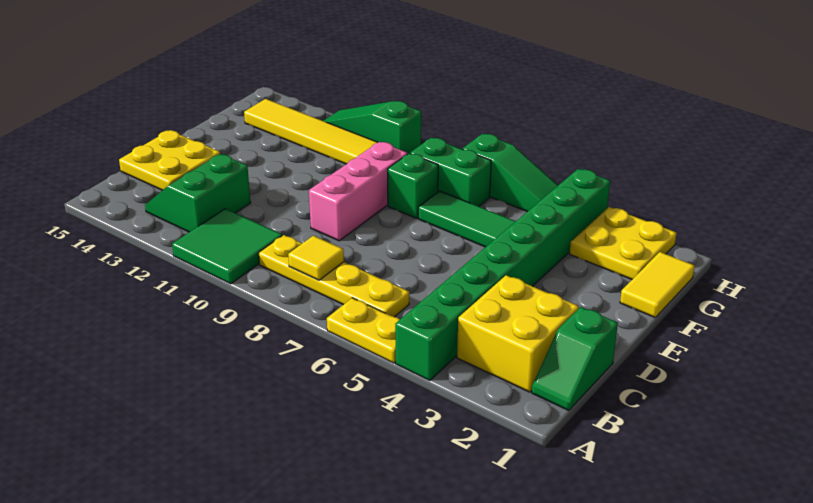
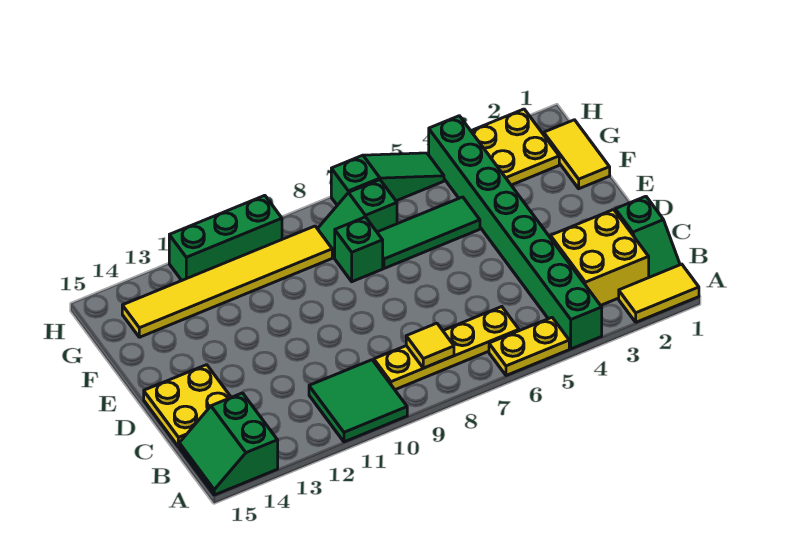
none -> yellow tile A1:A2 level 1
green slope B12:C13 level 1 top 12 -> green slope A14:B15 level 1 top 14
pink brick D9:F9 level 1 -> none
green brick G7:G8 level 1 -> green slope G7:G8 level 1 top 7
green slope H10:H12 level 1 top 10 -> green brick H10:H12 level 1

